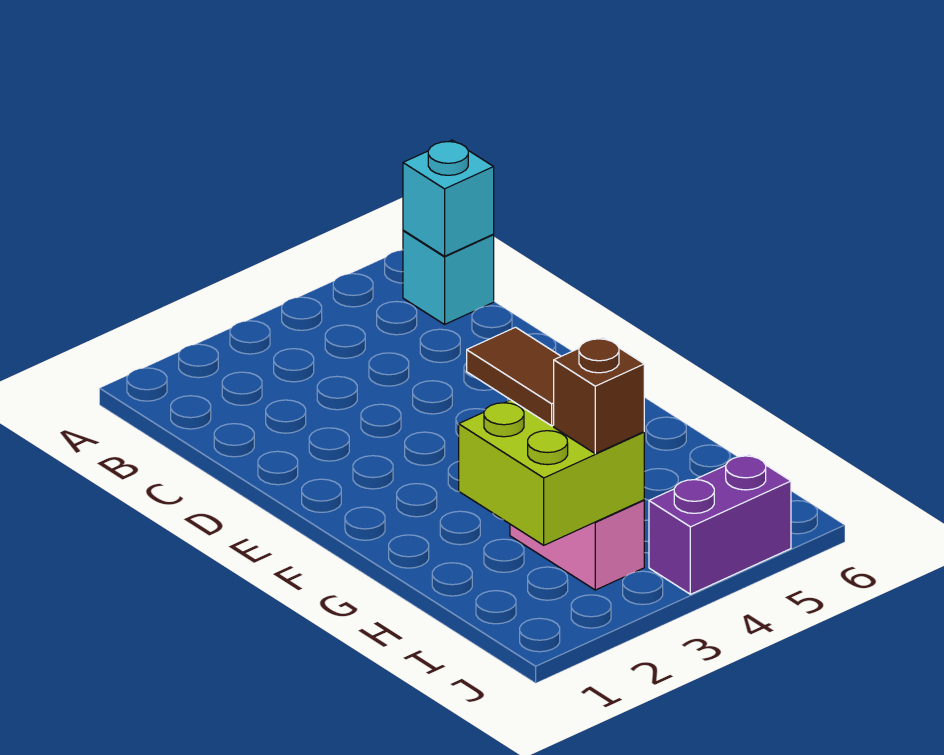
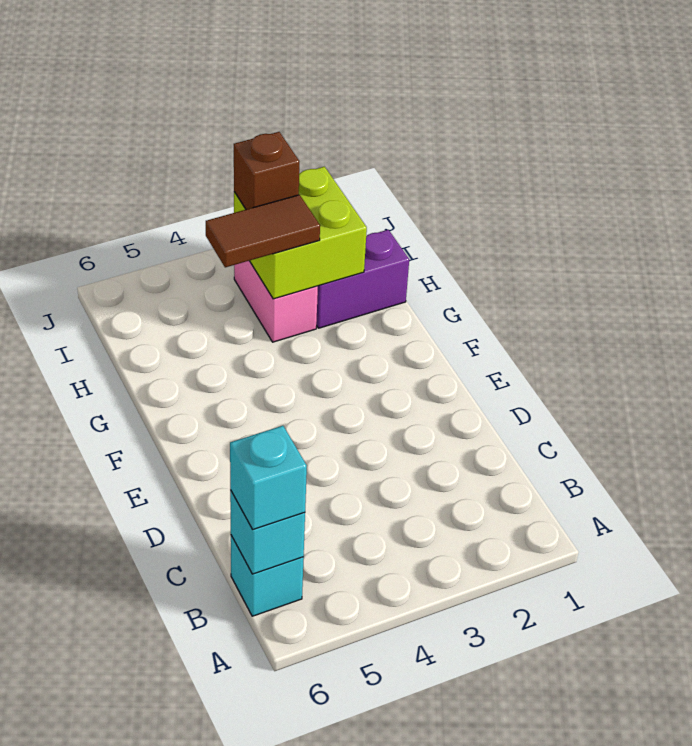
none -> cyan brick B6 level 3
brown tile G3:H3 level 3 -> brown tile H3:H4 level 3
purple brick J4:J5 level 1 -> purple brick H1:H2 level 1

